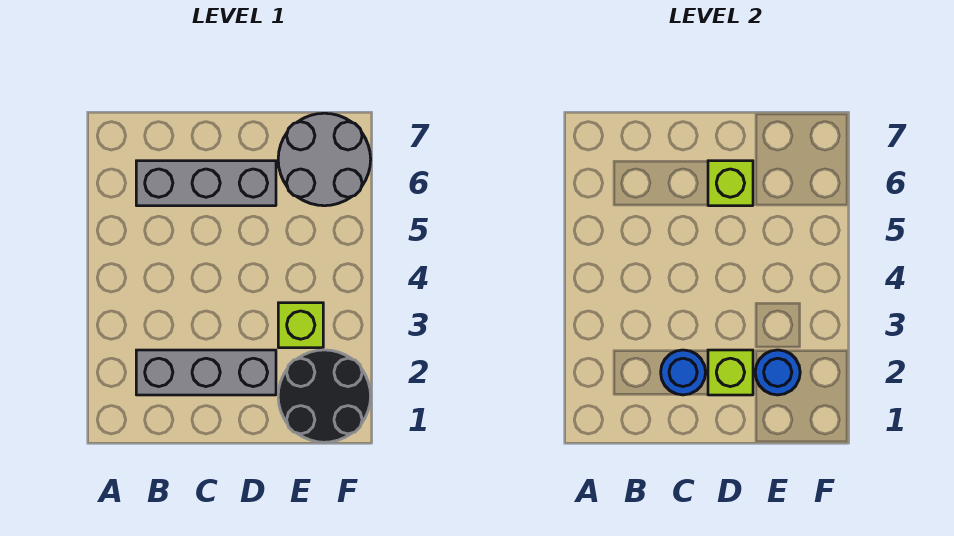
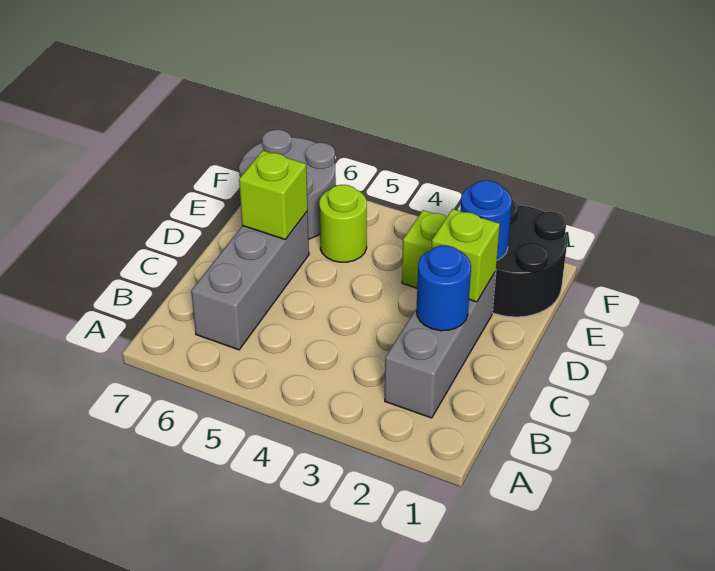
none -> lime round brick E5 level 1

